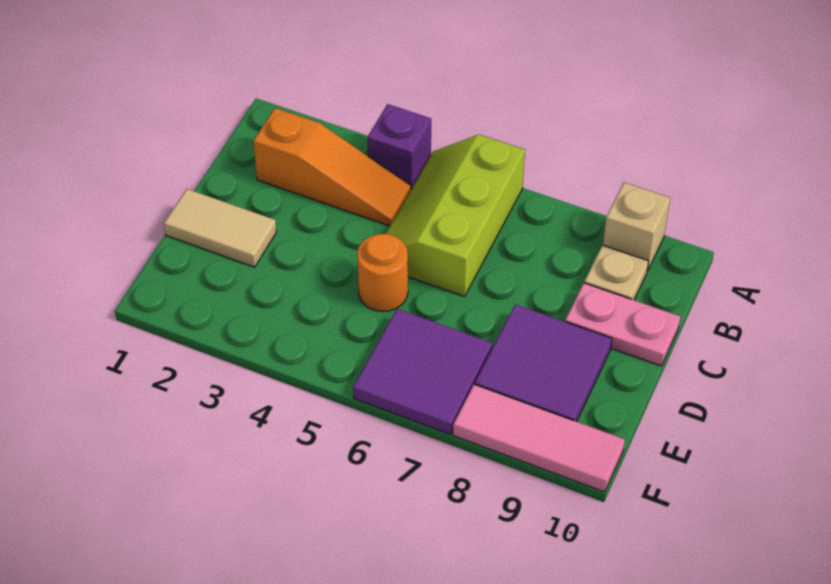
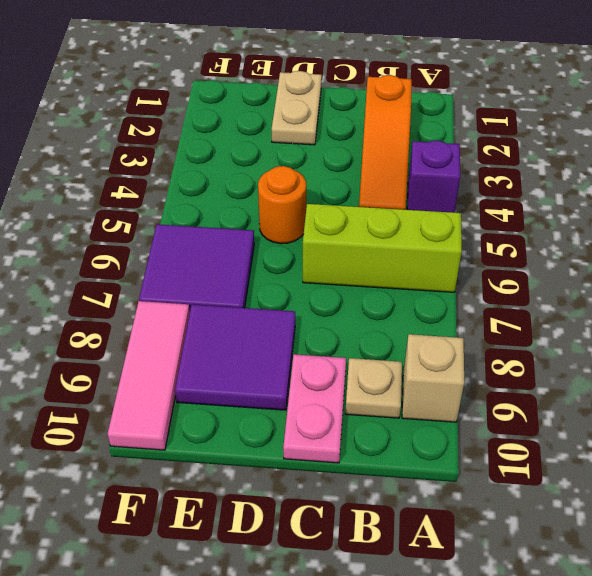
tan tile D1:D2 level 1 -> tan plate D1:D2 level 1

